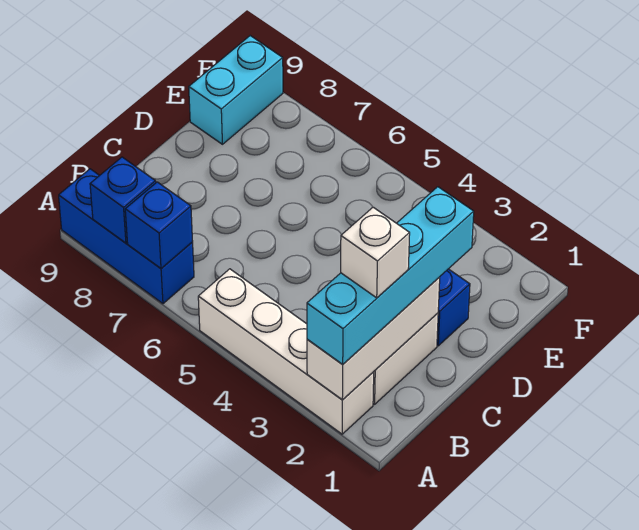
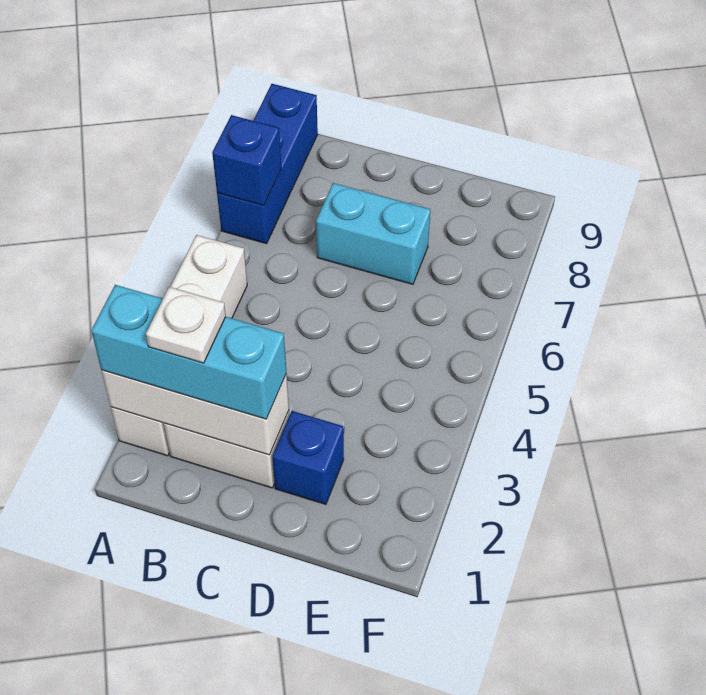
cyan brick A2:D2 level 3 -> cyan brick A2:C2 level 3
blue brick A8 level 2 -> none
white brick B2 level 4 -> white plate B2 level 4
cyan brick E9:F9 level 1 -> cyan brick C7:D7 level 1

